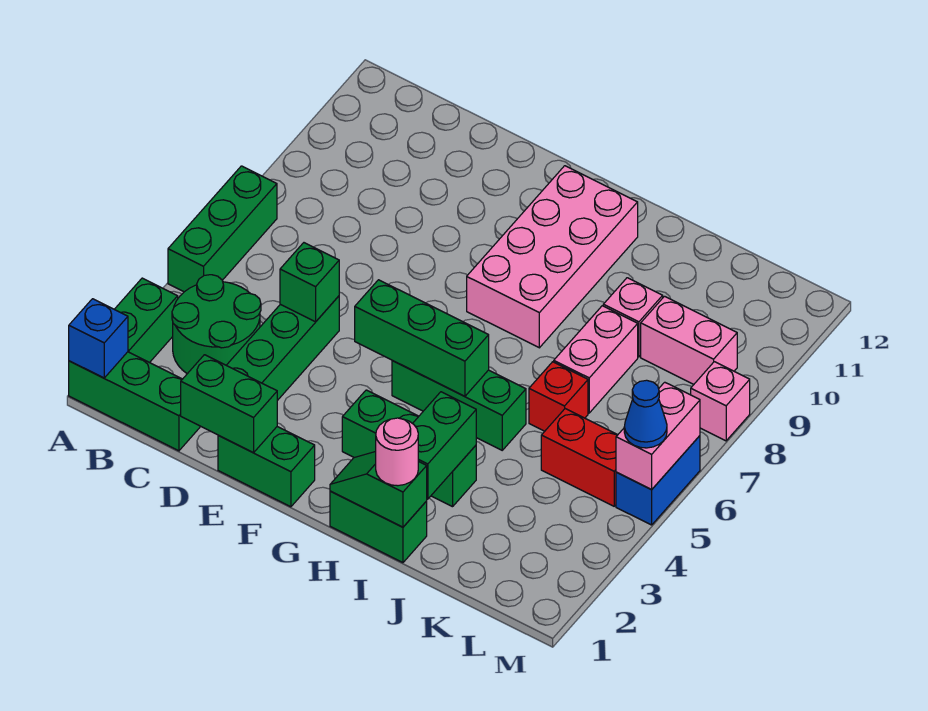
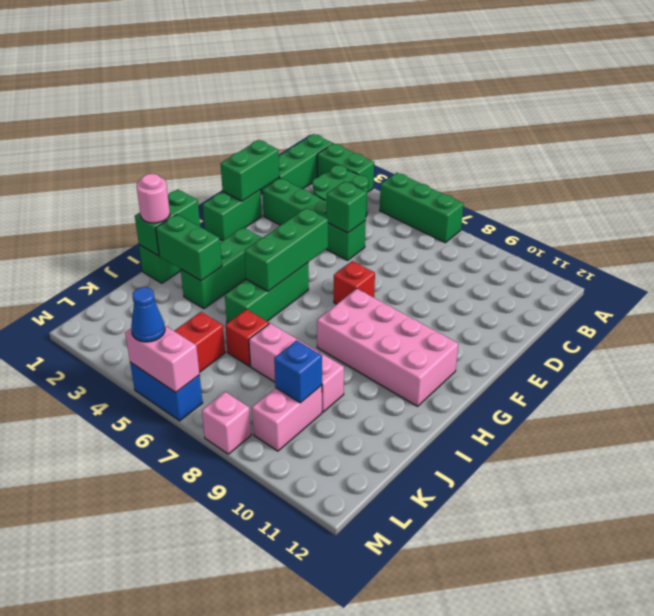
blue brick A1 level 2 -> blue brick K9 level 2
none -> red brick F7 level 1
green slope H1:I1 level 2 top I -> green brick H1:I1 level 2

